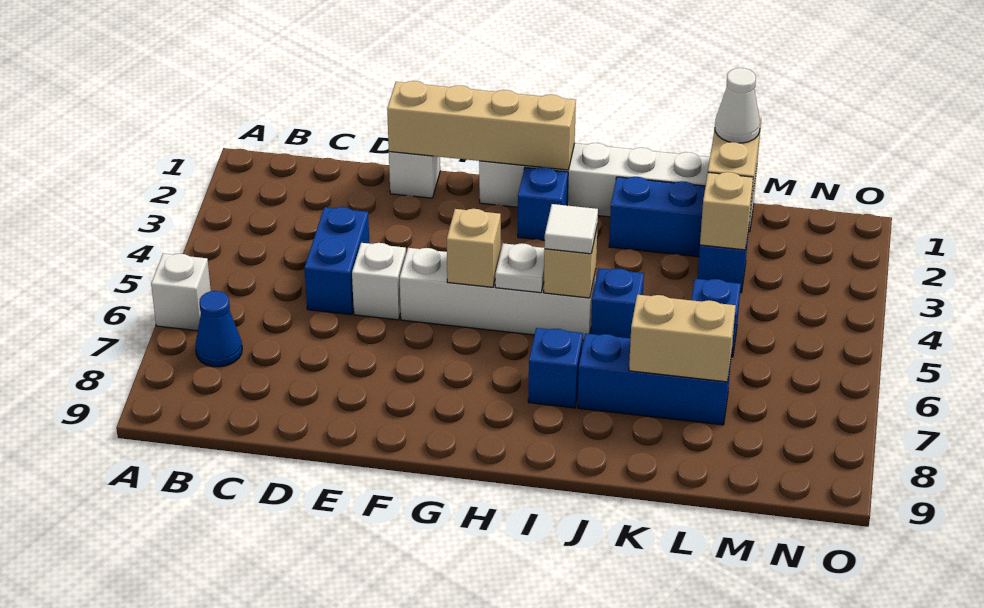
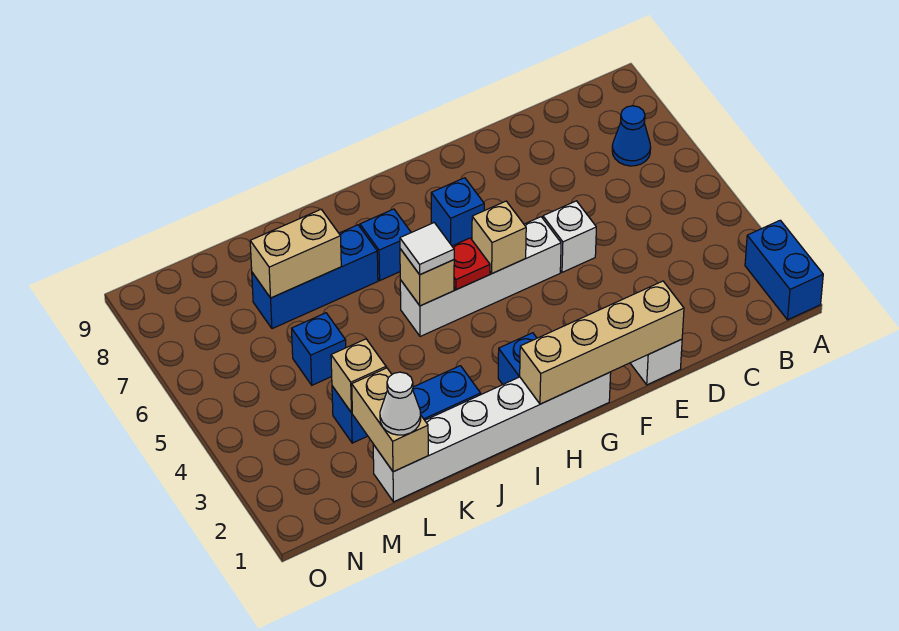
white brick A6 level 1 -> none
blue brick D4:D5 level 1 -> blue brick A1:A2 level 1
white plate H5 level 2 -> red plate H5 level 2
blue brick J5 level 1 -> blue brick G7 level 1

